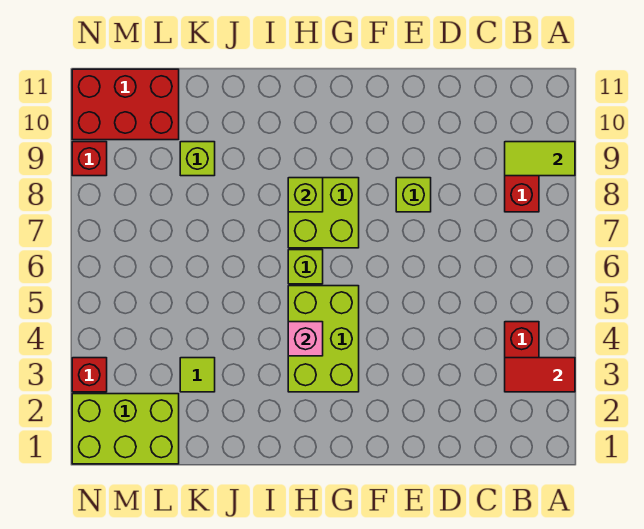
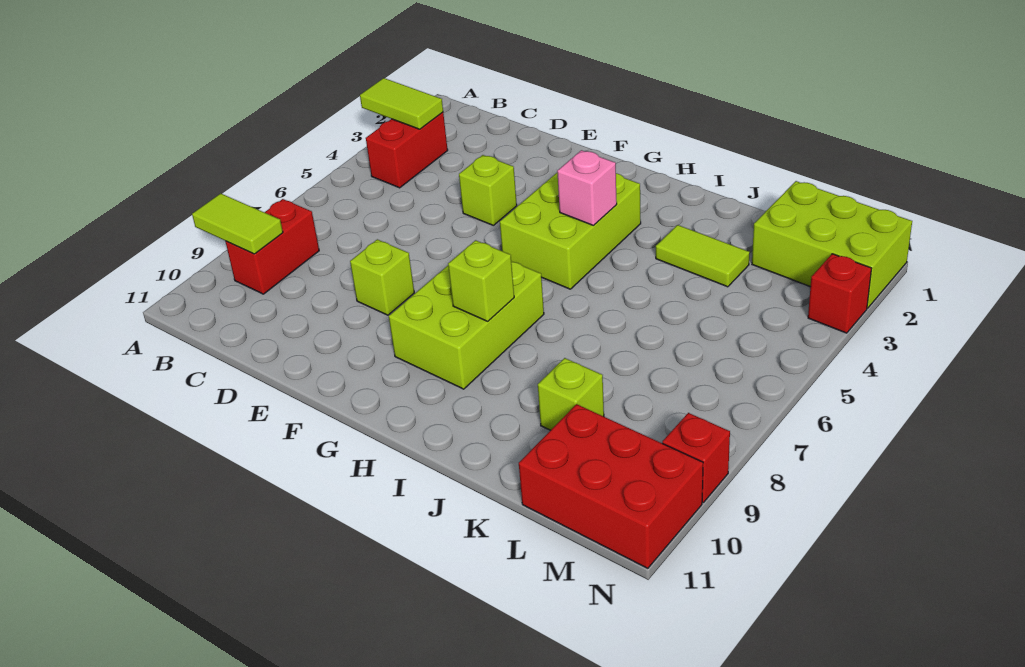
red tile A3:B3 level 2 -> lime tile A3:B3 level 2
lime brick G7:H8 level 1 -> lime brick G7:H9 level 1
lime brick H6 level 1 -> lime brick E4 level 1
lime tile K3 level 1 -> lime tile J3:K3 level 1

